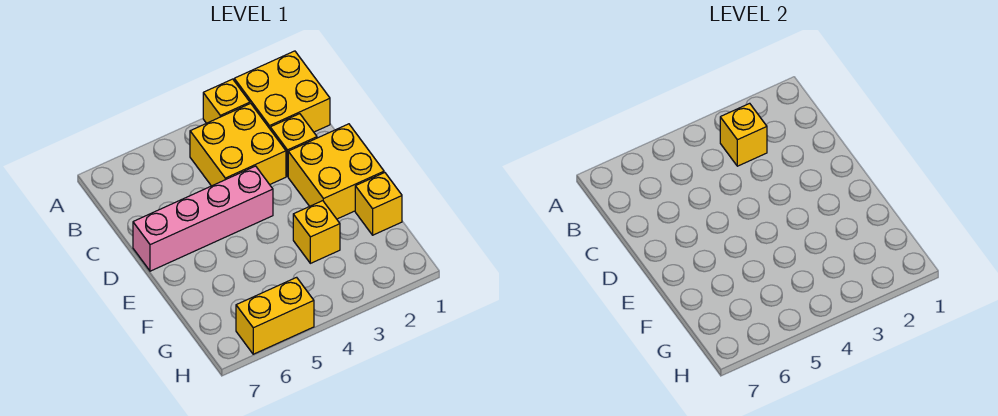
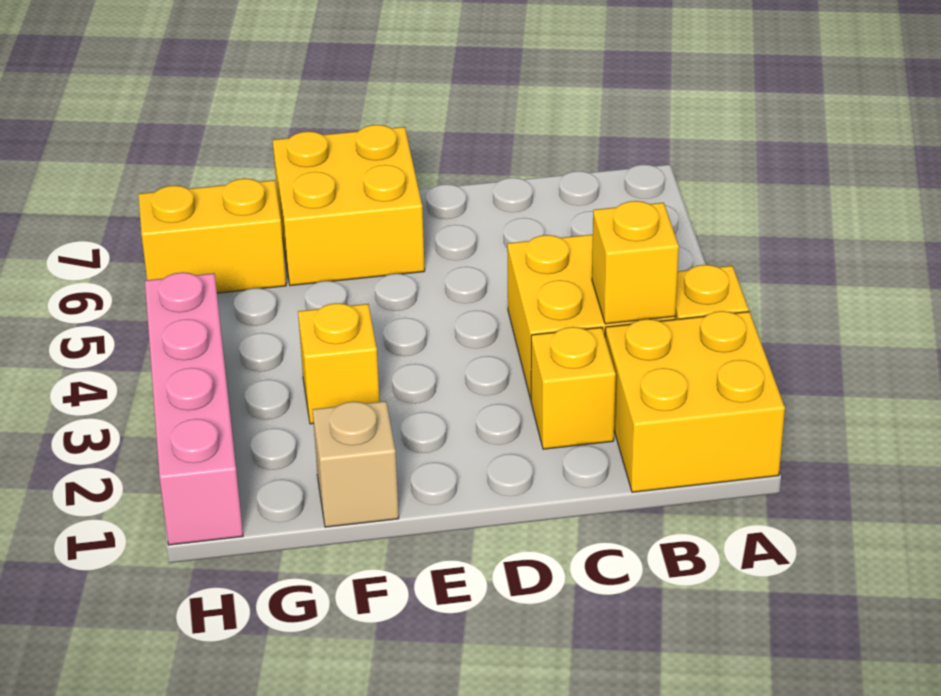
yellow brick D1:E2 level 1 -> yellow brick E6:F7 level 1
pink brick D4:D7 level 1 -> pink brick H1:H4 level 1
yellow brick F1 level 1 -> tan brick F1 level 1
yellow brick H5:H6 level 1 -> yellow brick G6:H6 level 1

